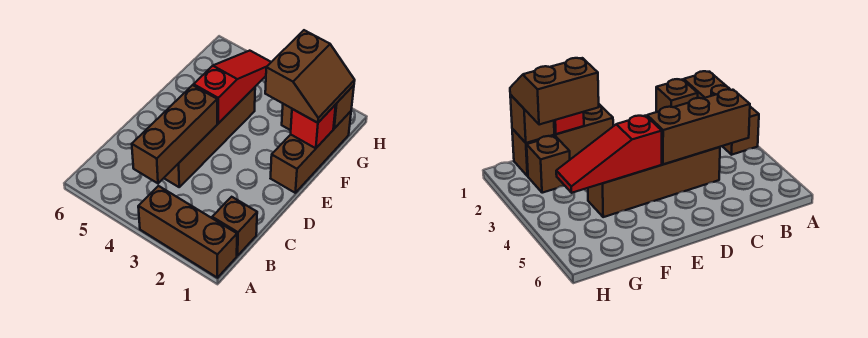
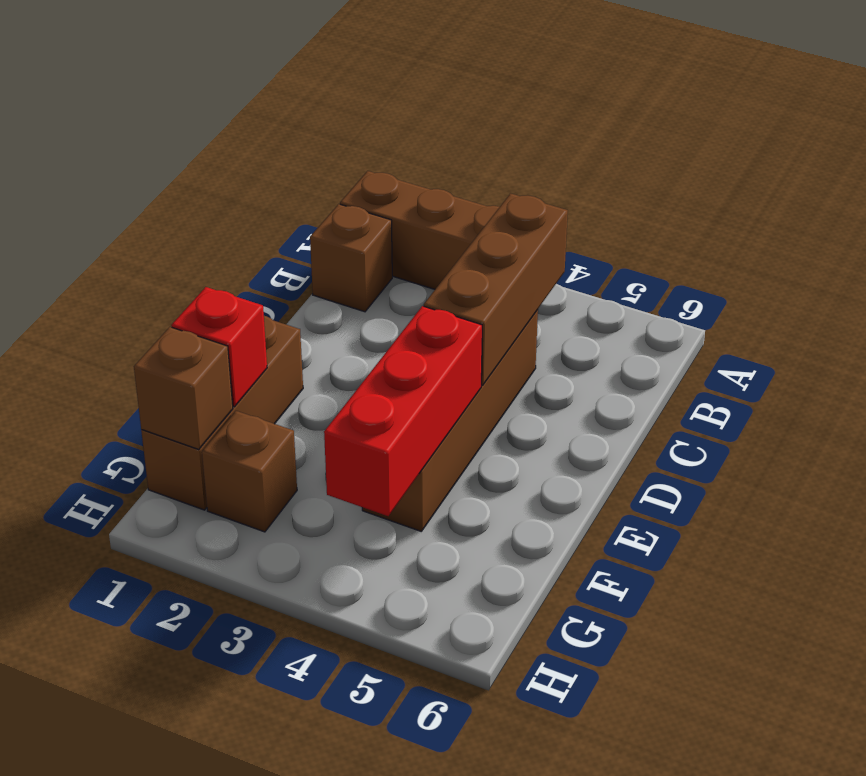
red slope E4:G4 level 2 top E -> red brick E4:G4 level 2
brown slope F1:G2 level 3 top 2 -> none

